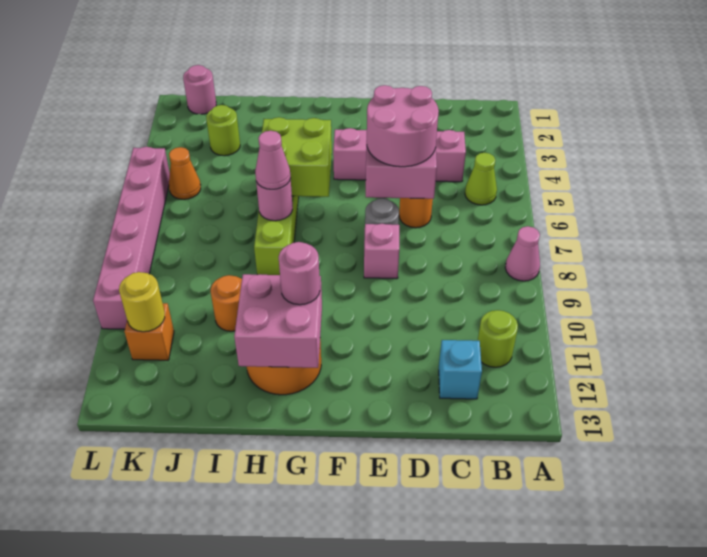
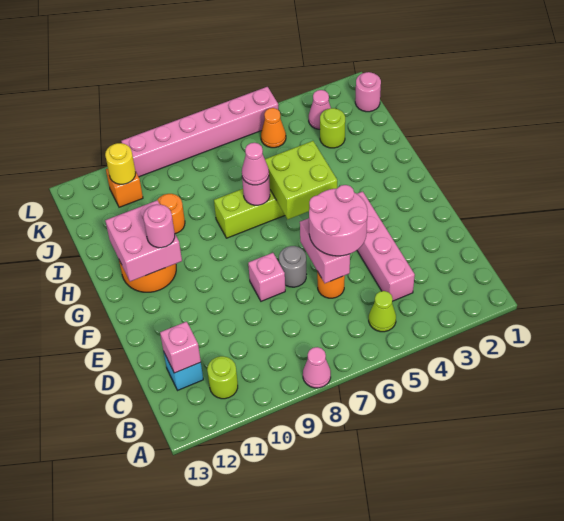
none -> pink brick C12 level 2
none -> pink cone K3 level 1

